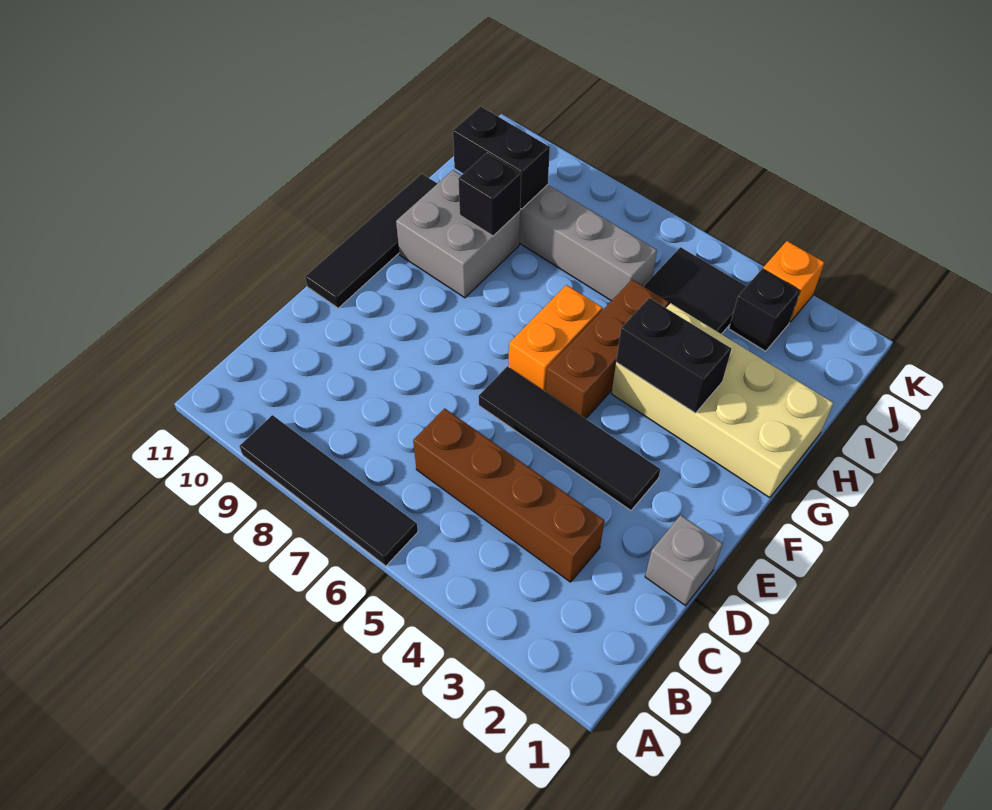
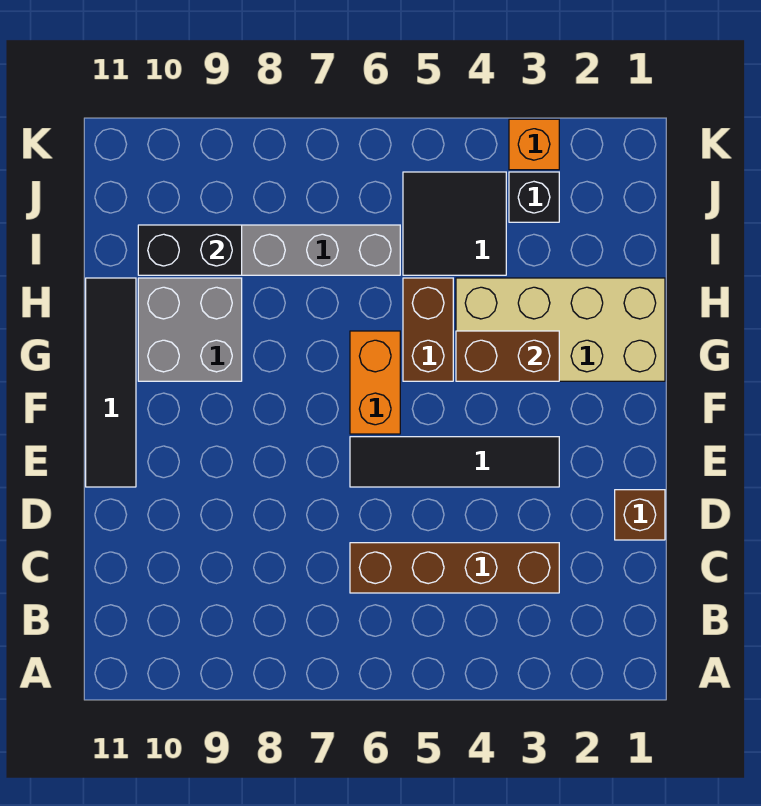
black tile A6:A9 level 1 -> none
grey brick D1 level 1 -> brown brick D1 level 1
brown brick F5:H5 level 1 -> brown brick G5:H5 level 1
black brick G3:G4 level 2 -> brown brick G3:G4 level 2
black brick H9 level 2 -> none

